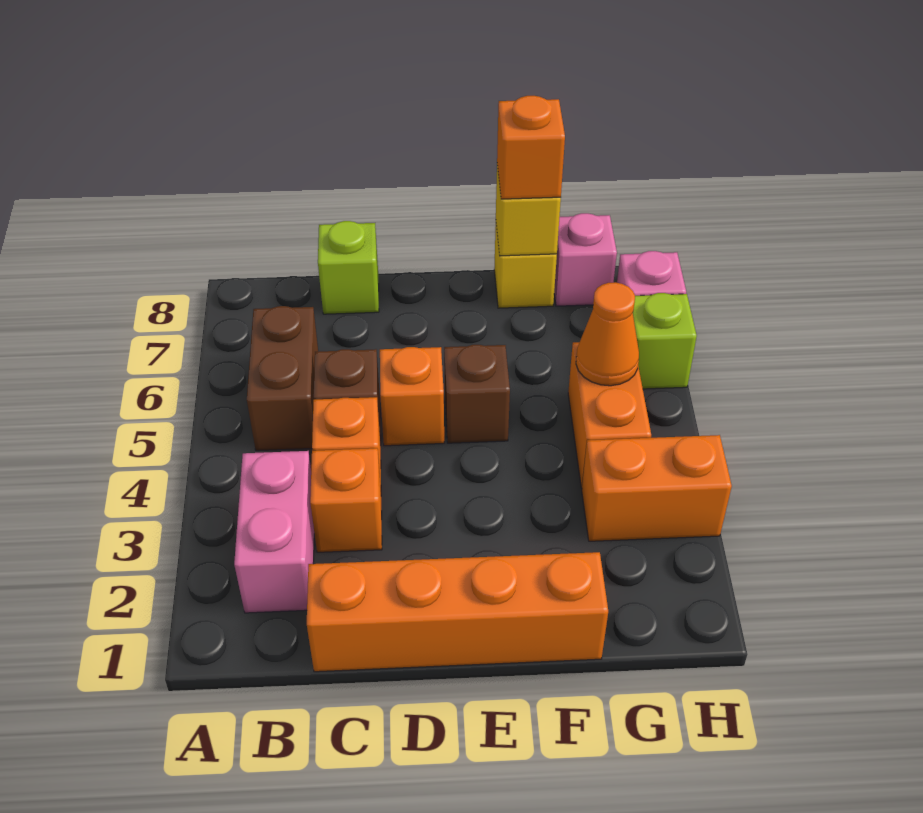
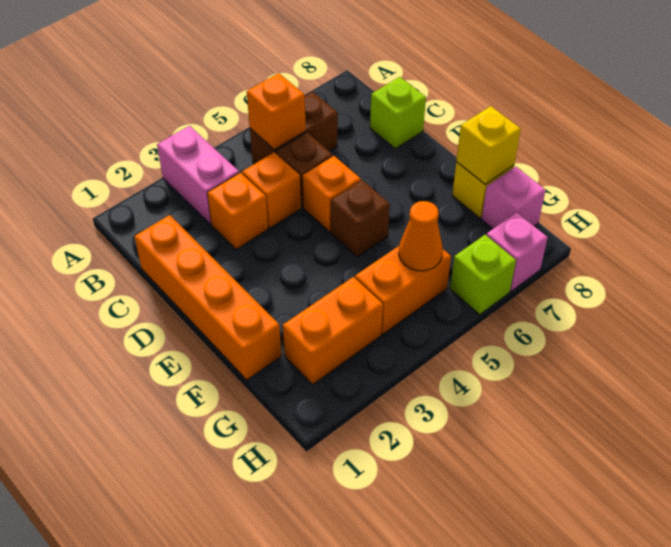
pink brick B2:B3 level 1 -> pink brick A3:B3 level 1
orange brick F8 level 3 -> orange brick B5 level 2
orange brick G3:H3 level 1 -> orange brick G2:G3 level 1

